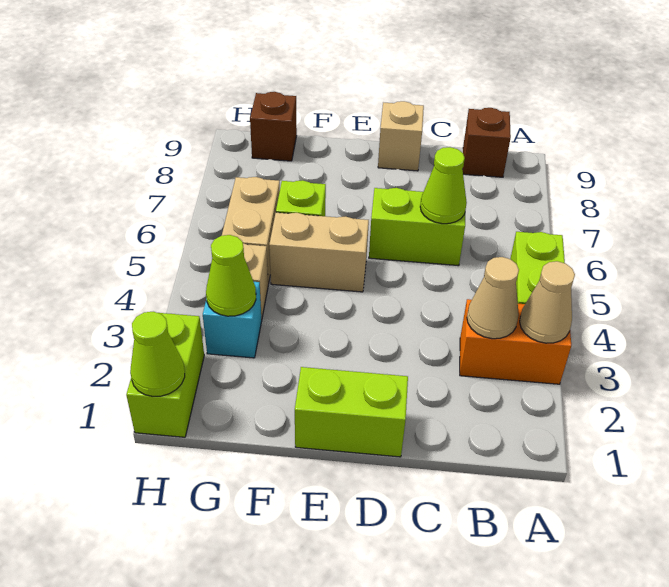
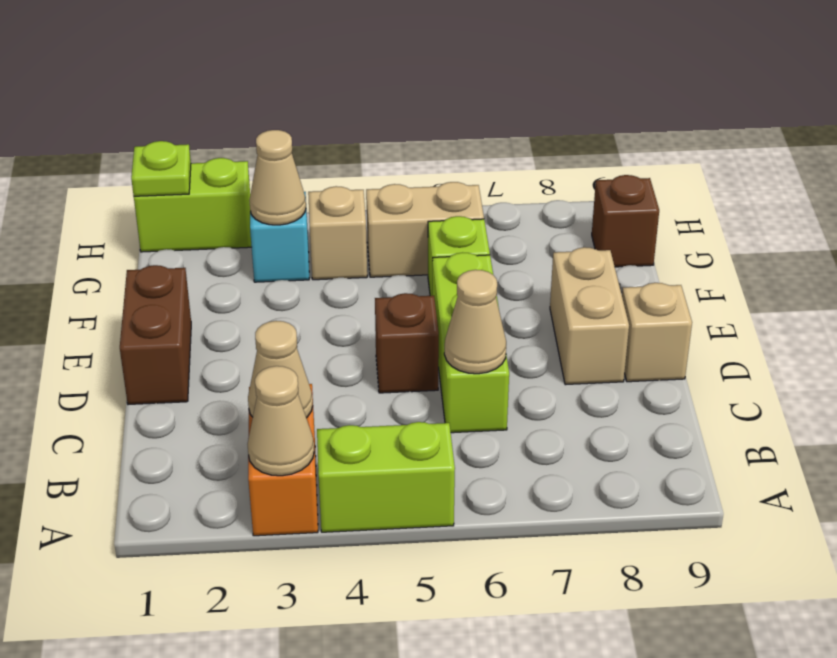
brown brick B9 level 1 -> brown brick D5 level 1
lime brick C6:D6 level 1 -> lime brick C6:E6 level 1
lime cone C6 level 2 -> tan cone C6 level 2
lime brick D1:E1 level 1 -> brown brick D1:E1 level 1
tan brick E5:F5 level 1 -> tan brick D8:E8 level 1
lime cone G3 level 2 -> tan cone G3 level 2
lime cone H1 level 2 -> lime plate H1 level 2

